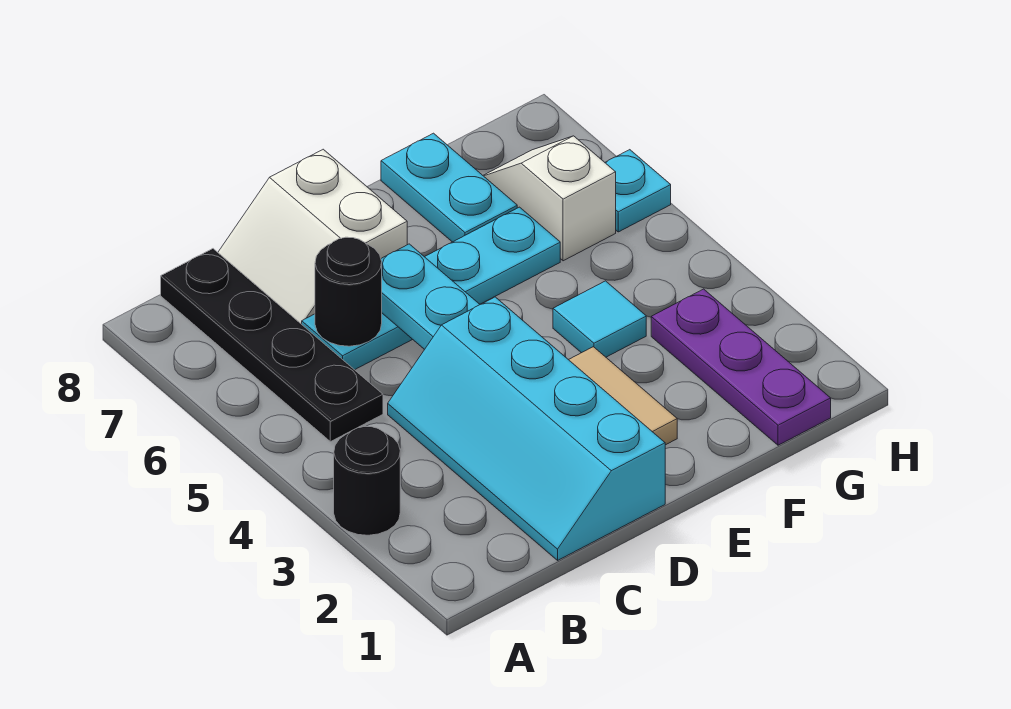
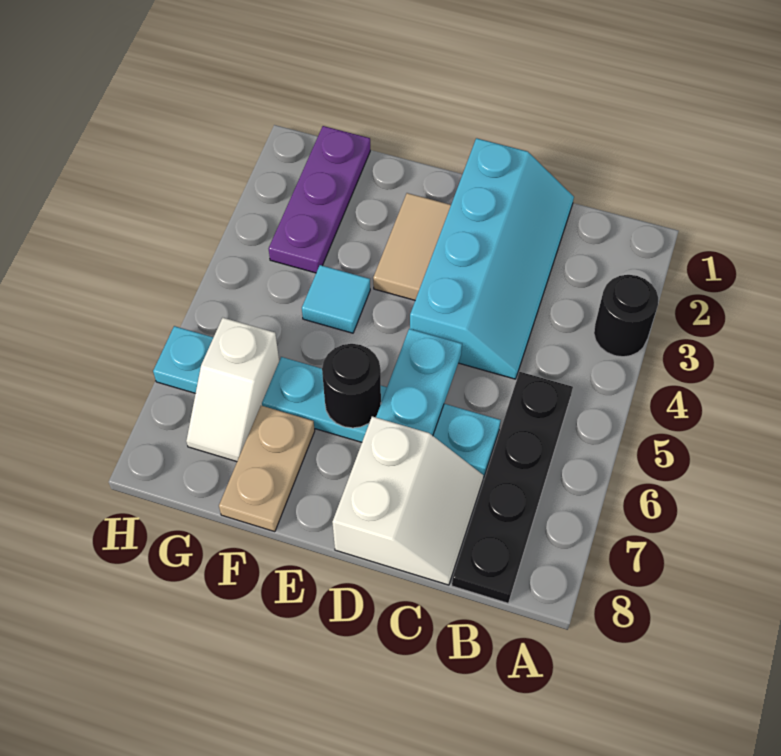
black round brick C6 level 2 -> black round brick E6 level 2
cyan plate F7:F8 level 1 -> tan plate F7:F8 level 1

